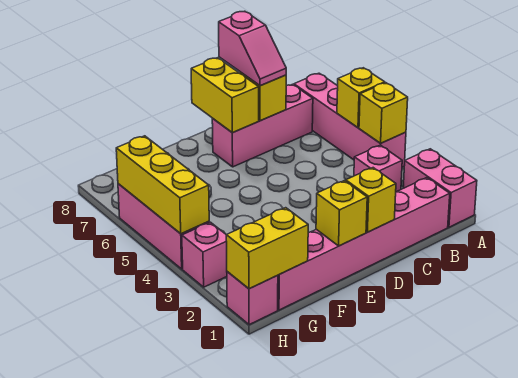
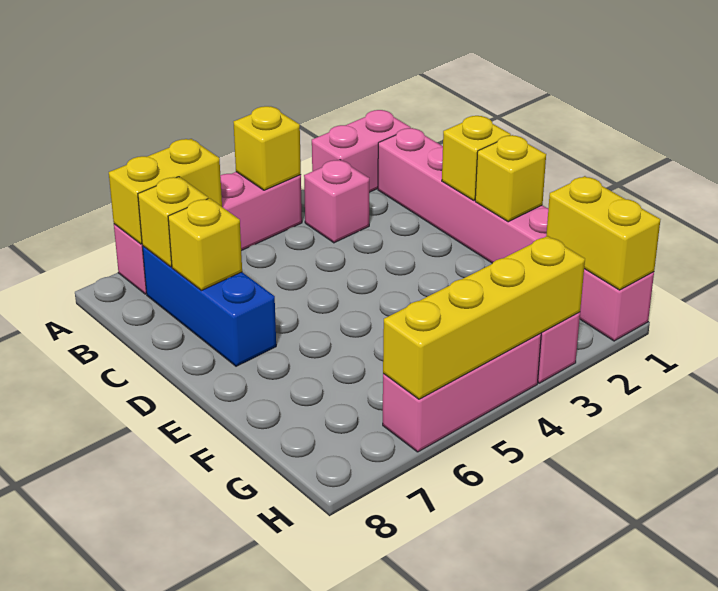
yellow brick A5 level 2 -> yellow brick B7 level 2
pink brick B7:D7 level 1 -> blue brick B7:D7 level 1
pink slope C7:C8 level 3 top 8 -> none
yellow brick D7:D8 level 2 -> yellow brick A6:A7 level 2
yellow brick H4:H6 level 2 -> yellow brick H3:H6 level 2

